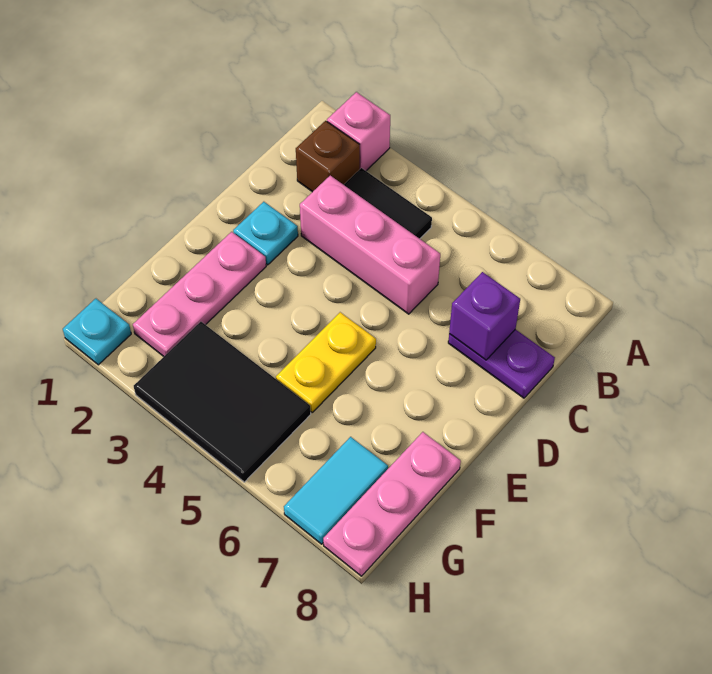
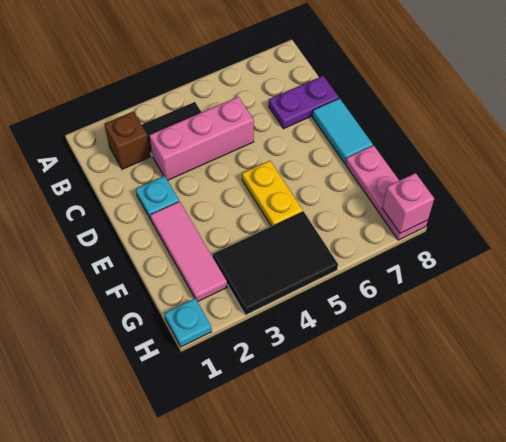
pink brick A2 level 1 -> pink brick H8 level 2
purple brick C7 level 2 -> none
pink plate E2:G2 level 1 -> pink tile E2:G2 level 1
cyan tile G7:H7 level 1 -> cyan tile D8:E8 level 1

